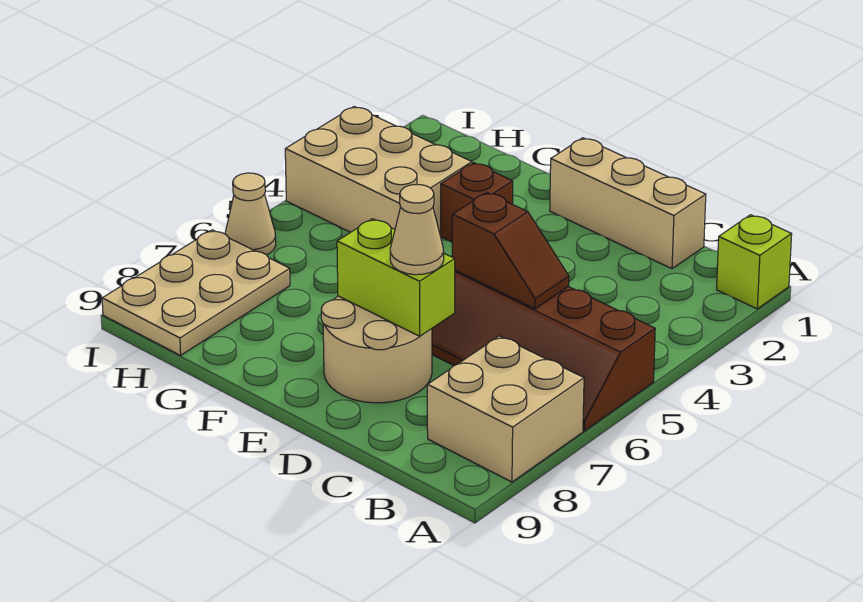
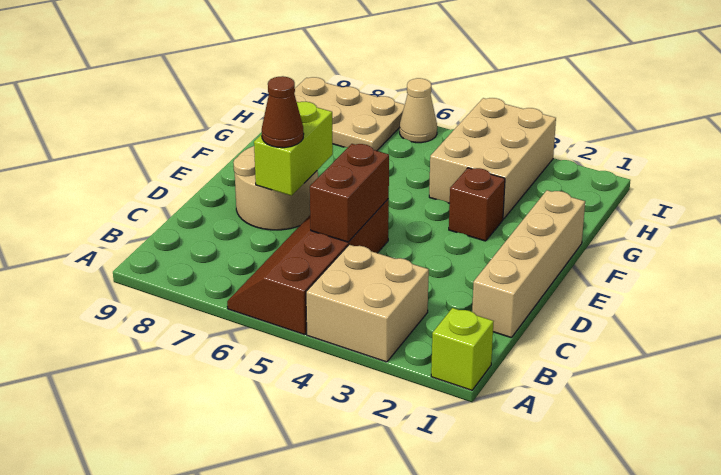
tan brick A7:B8 level 1 -> tan brick A3:B4 level 1
tan brick C1:E1 level 1 -> tan brick C1:F1 level 1
brown slope C5:D5 level 2 top D -> brown brick C5:D5 level 2
tan cone D7 level 3 -> brown cone D7 level 3

